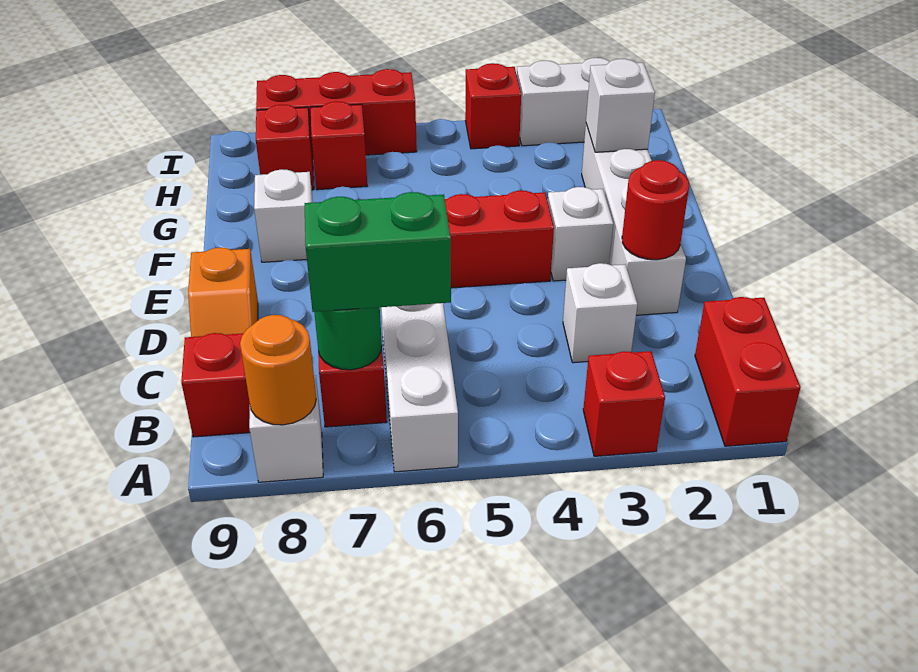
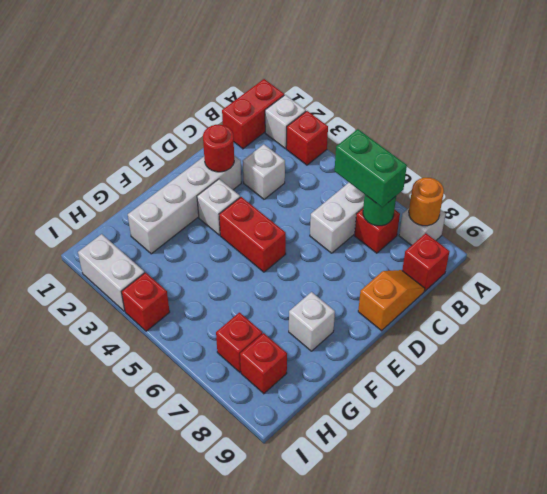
white brick G2 level 2 -> white brick A2 level 1
red brick I6:I8 level 1 -> none

